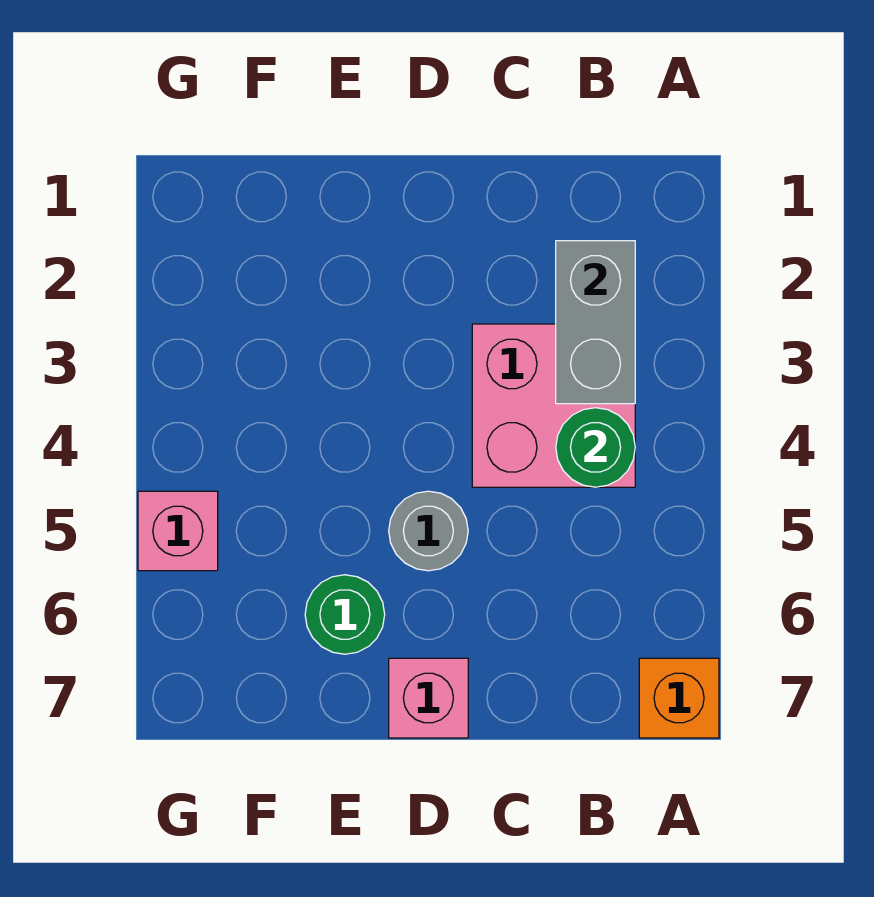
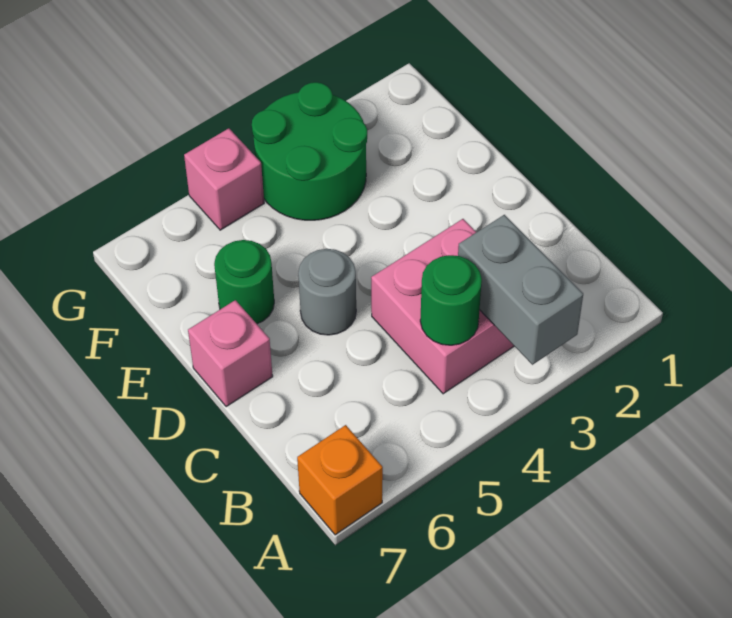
grey brick B2:B3 level 2 -> grey brick A3:B3 level 2
none -> green round brick F3:G4 level 1

